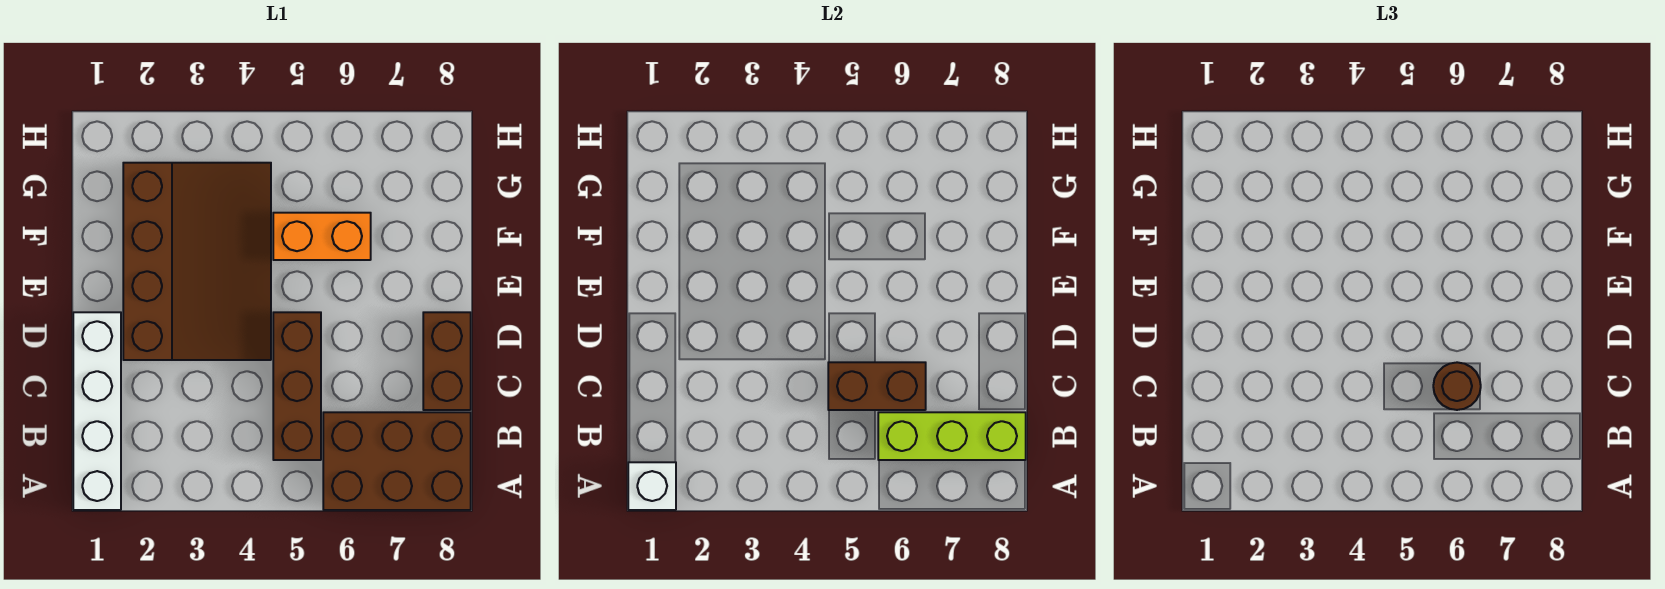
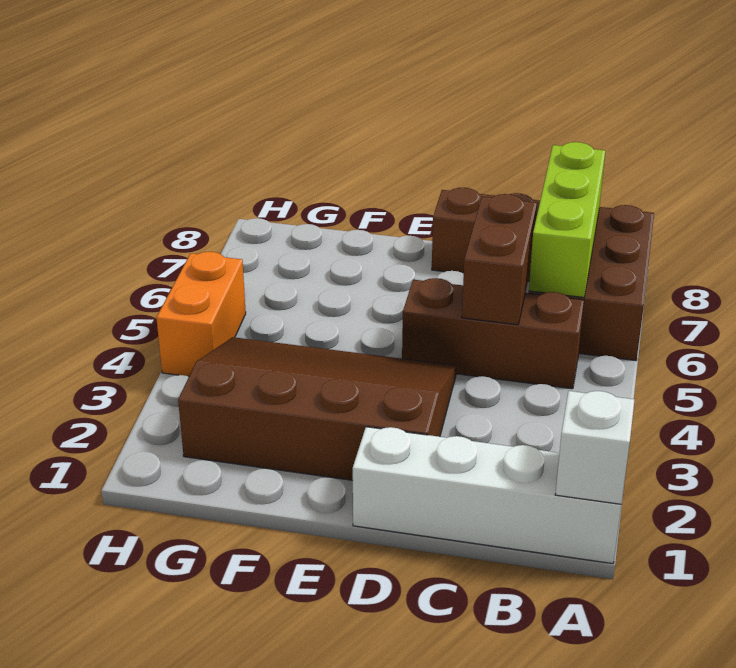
brown round brick C6 level 3 -> none
orange brick F5:F6 level 1 -> orange brick H4:H5 level 1

